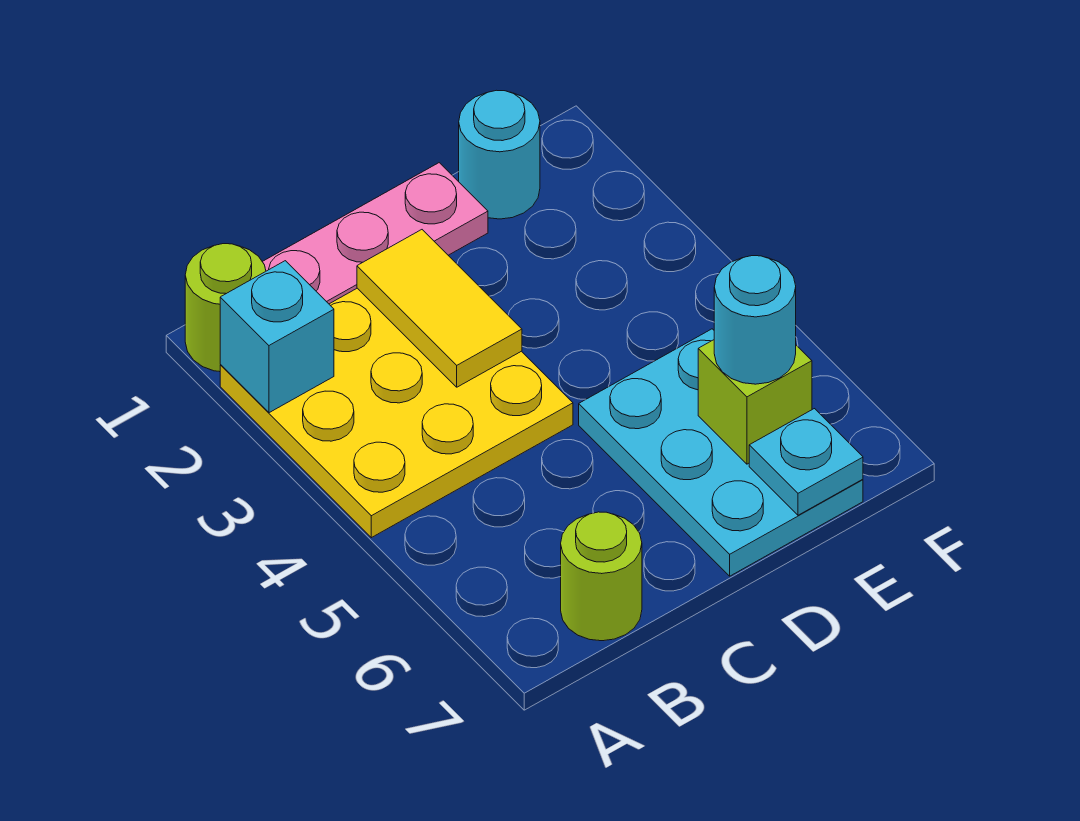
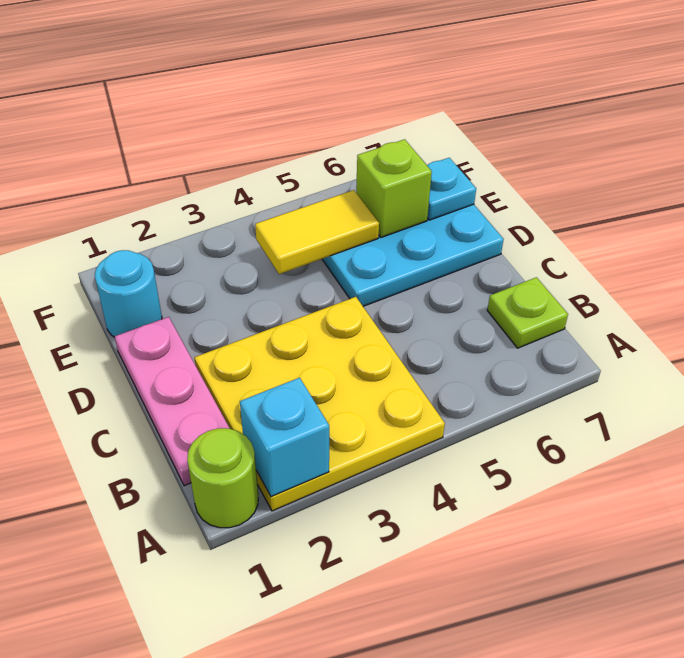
lime round brick B7 level 1 -> lime plate B7 level 1
yellow tile C2:C3 level 2 -> yellow tile E4:E5 level 2
cyan round brick E6 level 3 -> none

